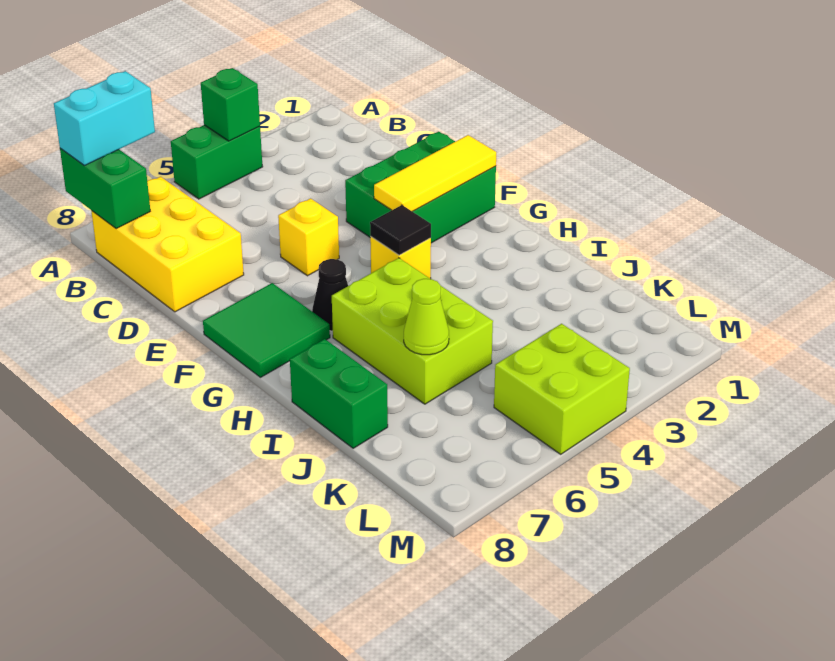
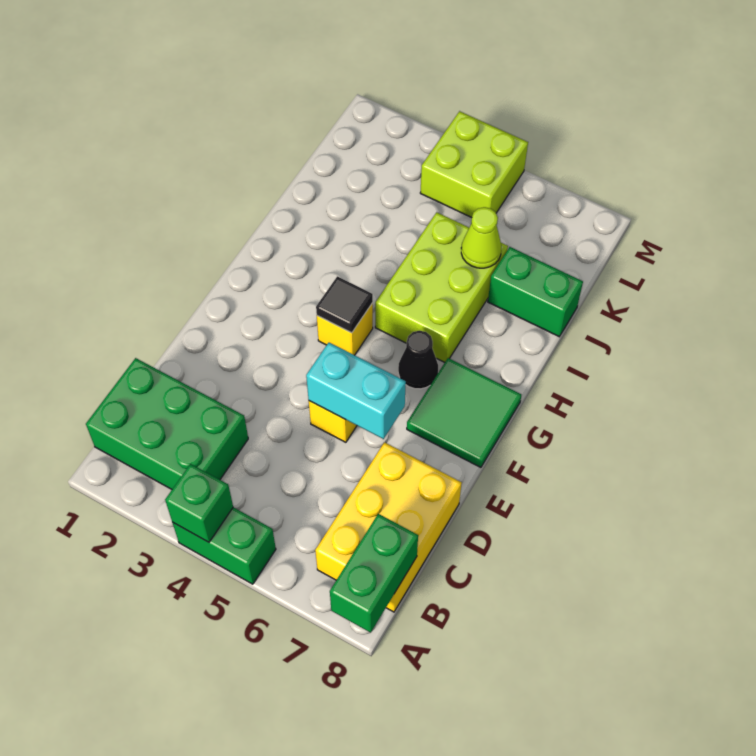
cyan brick A7:A8 level 3 -> cyan brick E5:E6 level 2
green brick E1:F3 level 1 -> green brick B1:C3 level 1
yellow tile F1:F3 level 2 -> none
green brick I8:J8 level 1 -> green brick J7:J8 level 1

